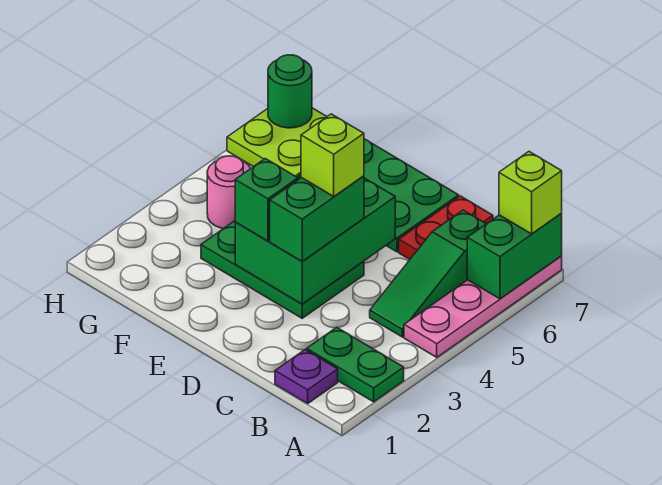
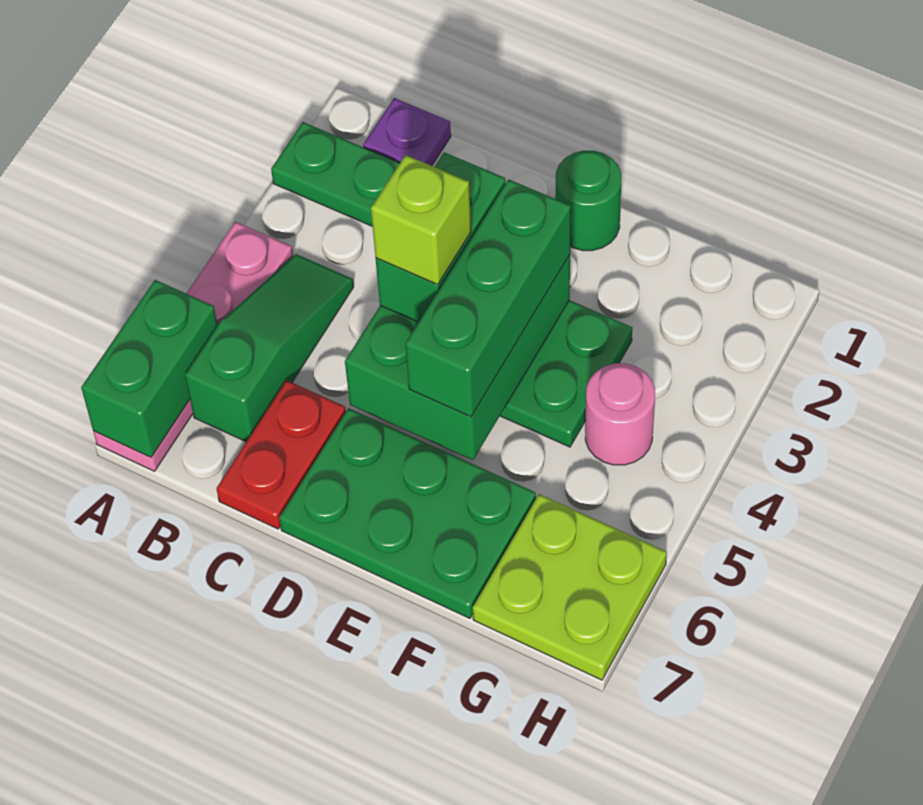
lime brick A7 level 3 -> none
green brick E3 level 3 -> green brick E3:E5 level 3
green round brick H7 level 2 -> green round brick E1 level 1

